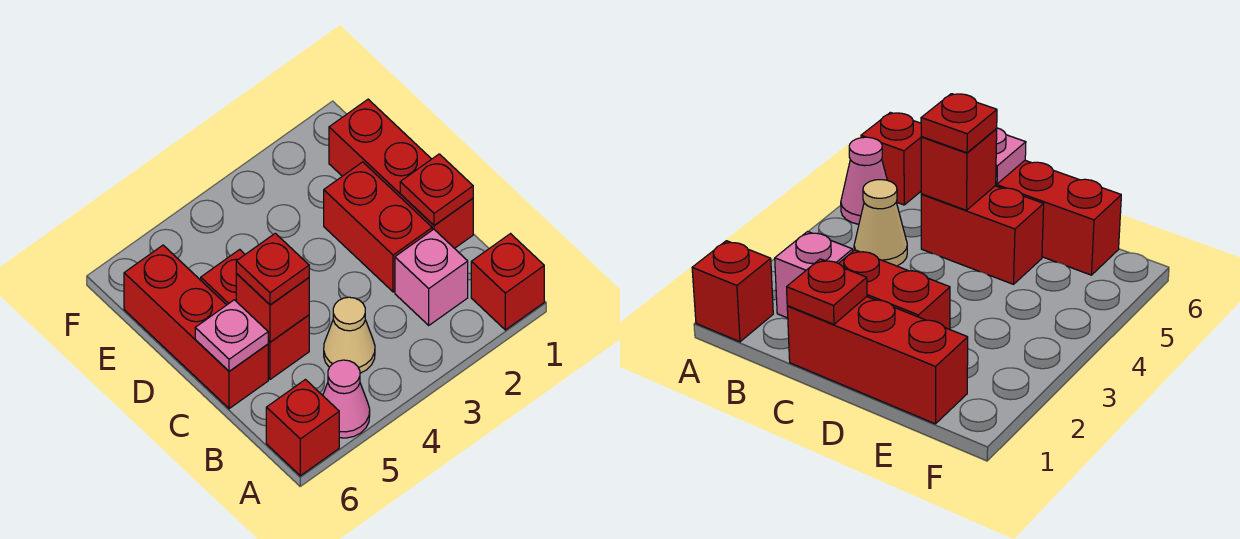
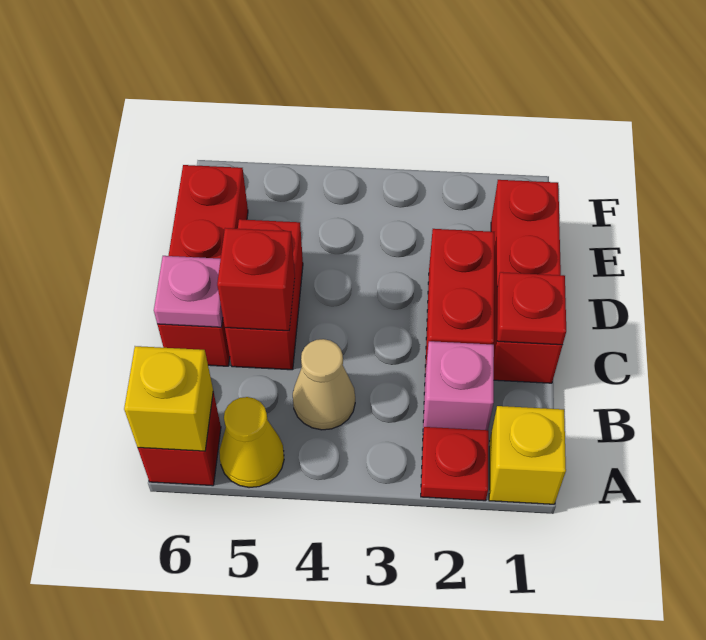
red brick A1 level 1 -> yellow brick A1 level 1
pink cone A5 level 1 -> yellow cone A5 level 1
none -> yellow brick A6 level 2
red plate C5 level 3 -> red plate A2 level 1

